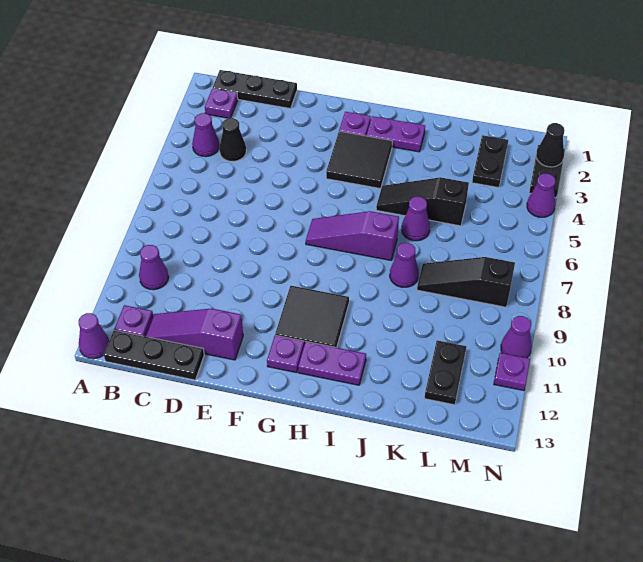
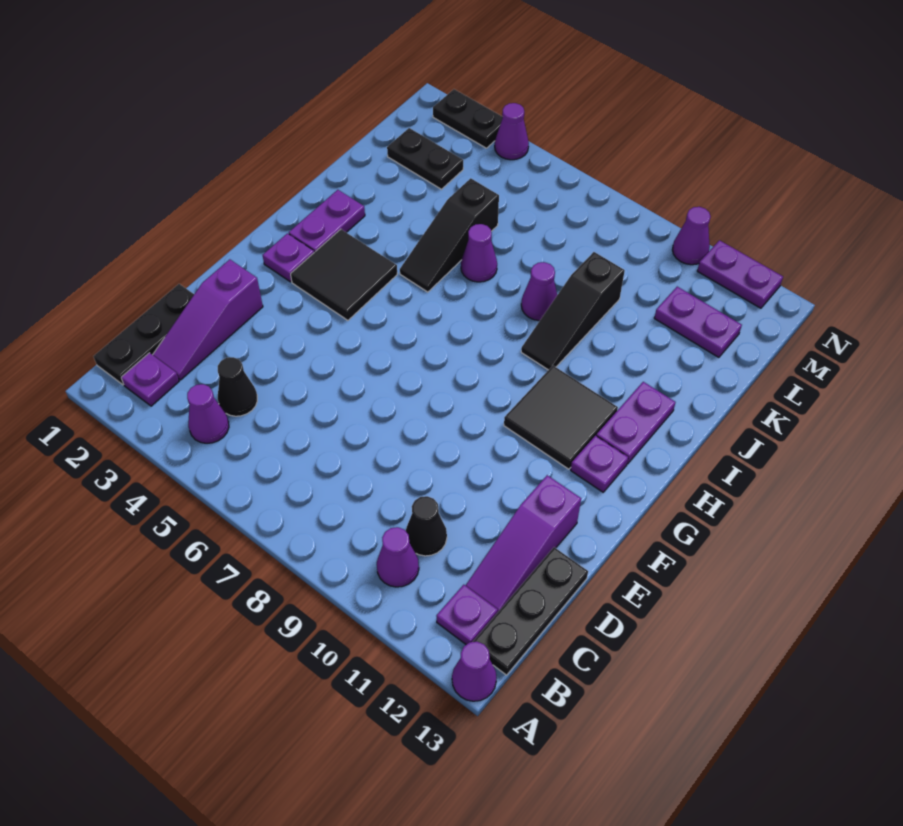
purple slope G7:I7 level 1 top I -> purple slope C2:E2 level 1 top E
black slope K8:M8 level 1 top M -> black slope I9:K9 level 1 top K
black plate L11:L12 level 1 -> purple plate L11:L12 level 1
black cone N2 level 2 -> black cone C10 level 1
purple plate N11 level 1 -> purple plate N11:N12 level 1

